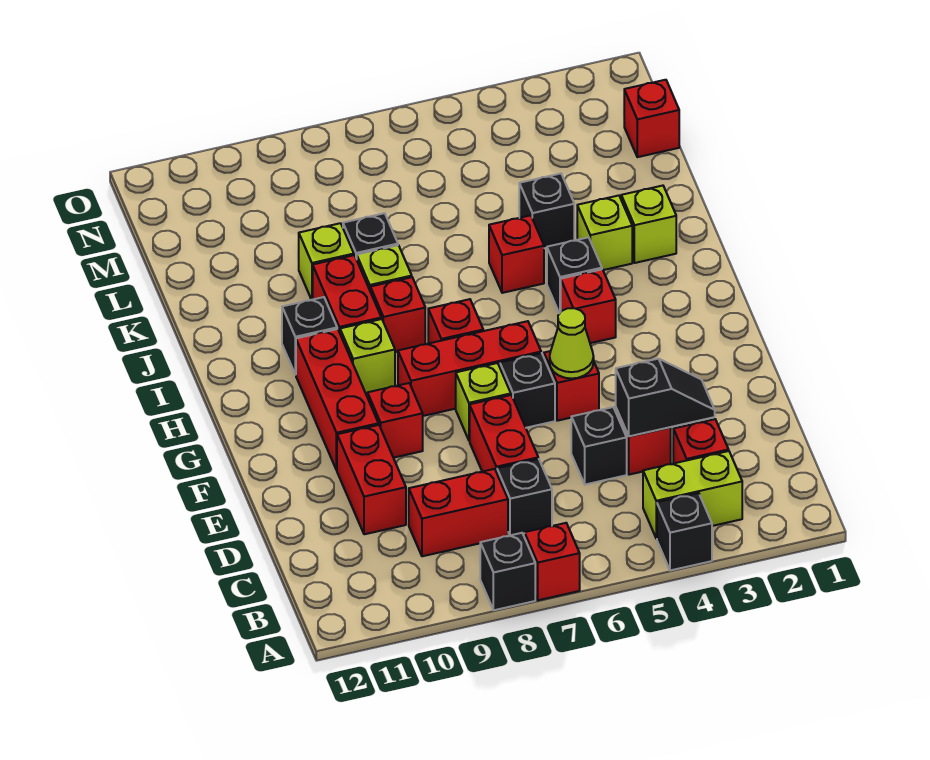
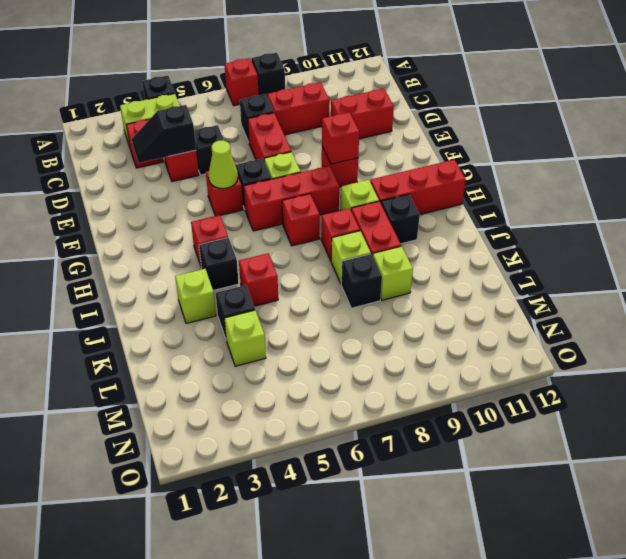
red brick D10:E10 level 1 -> red brick D10:D11 level 1
red brick F10:H10 level 1 -> red brick H10:H12 level 1
lime brick J2 level 1 -> lime brick L4 level 1
red brick M1 level 1 -> red brick F9 level 2

